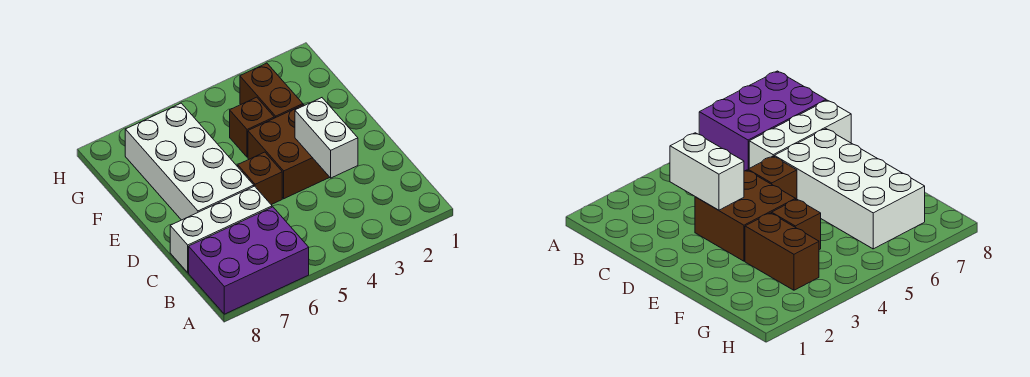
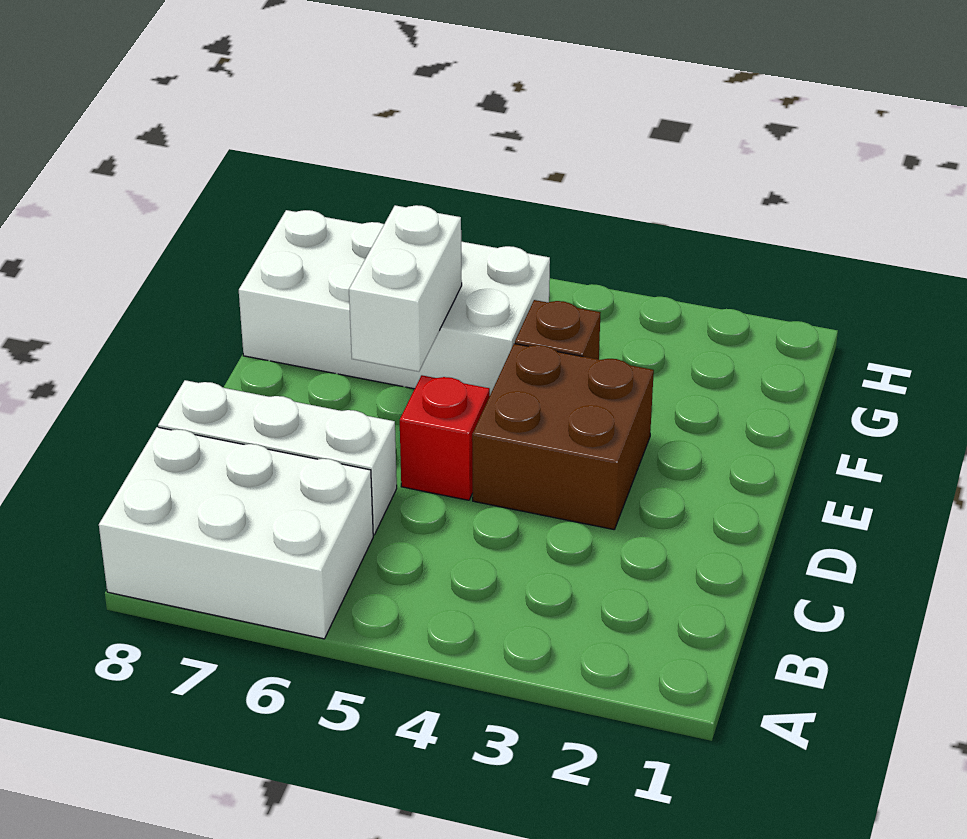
purple brick A6:B8 level 1 -> white brick A6:B8 level 1
white brick C3:D3 level 2 -> white brick E6:F6 level 2
brown brick D5 level 1 -> red brick D5 level 1
white brick D6:G7 level 1 -> white brick F5:G8 level 1
brown brick F3:G3 level 1 -> none

